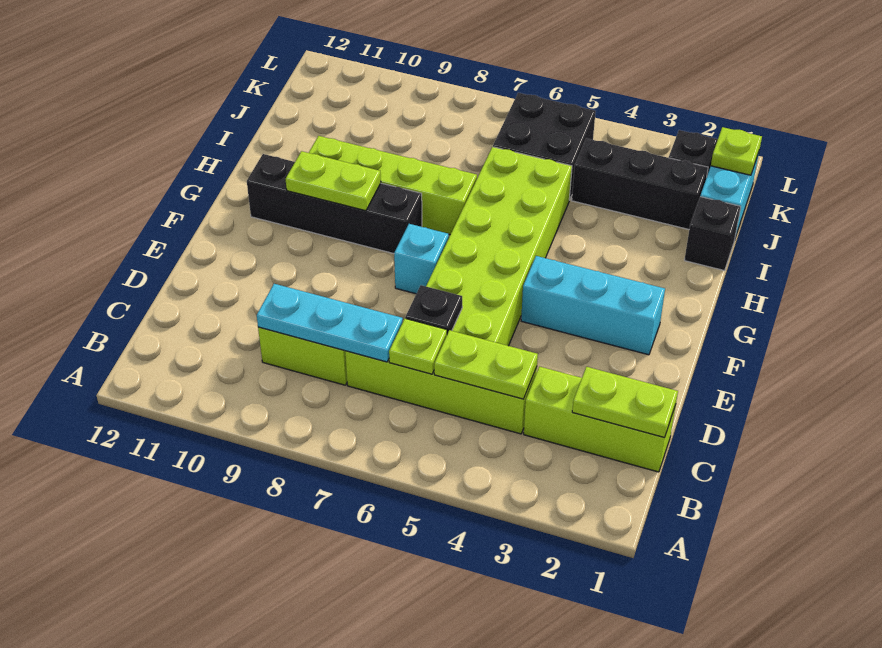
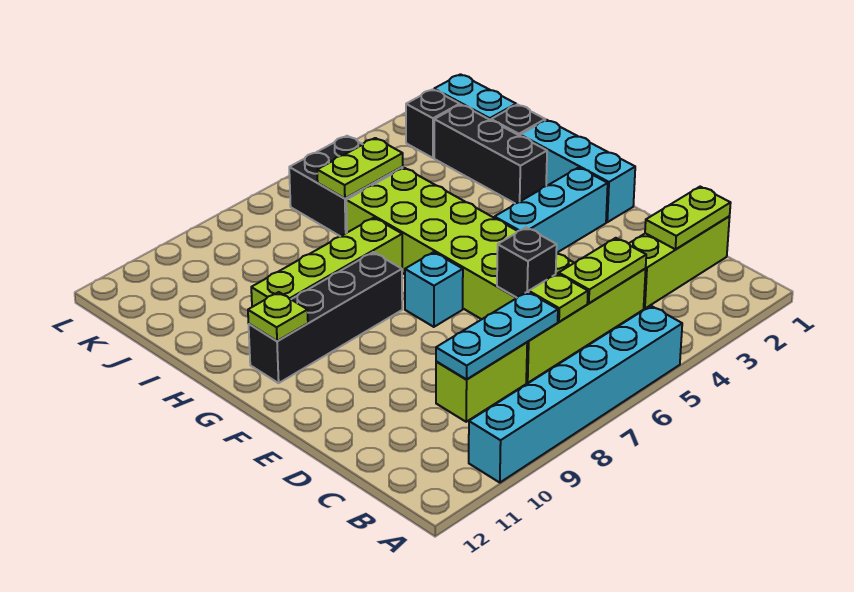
none -> cyan brick A5:A10 level 1
black plate D6 level 2 -> black brick D6 level 2
none -> cyan brick F1:H1 level 1
lime plate G9:G10 level 2 -> lime plate J5:J6 level 2
black brick J2:J4 level 1 -> black brick H2:J2 level 1
lime plate K1 level 2 -> lime plate G11 level 2

